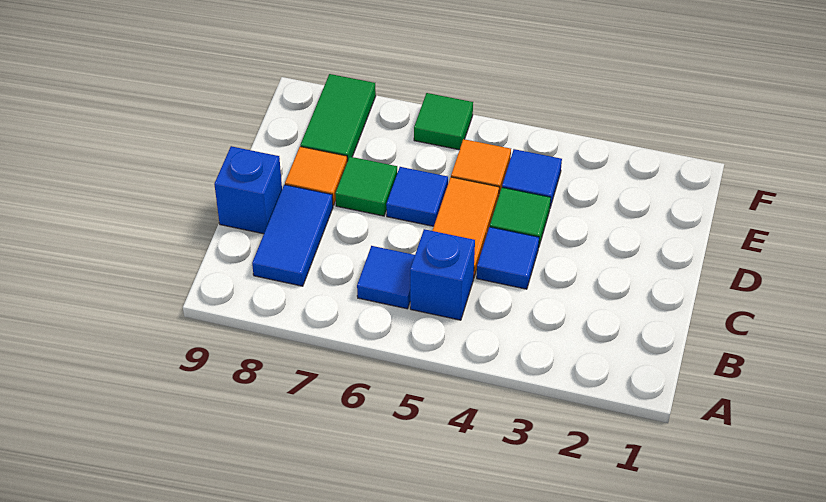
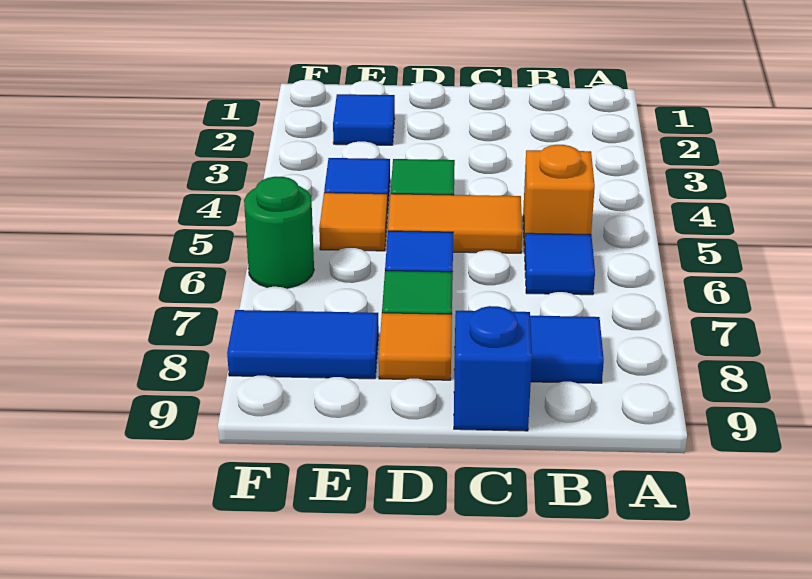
blue brick B5 level 1 -> orange brick B5 level 1
blue tile C4 level 1 -> blue tile E2 level 1
green tile E8:F8 level 1 -> blue tile E8:F8 level 1
green tile F6 level 1 -> green round brick F6 level 1

